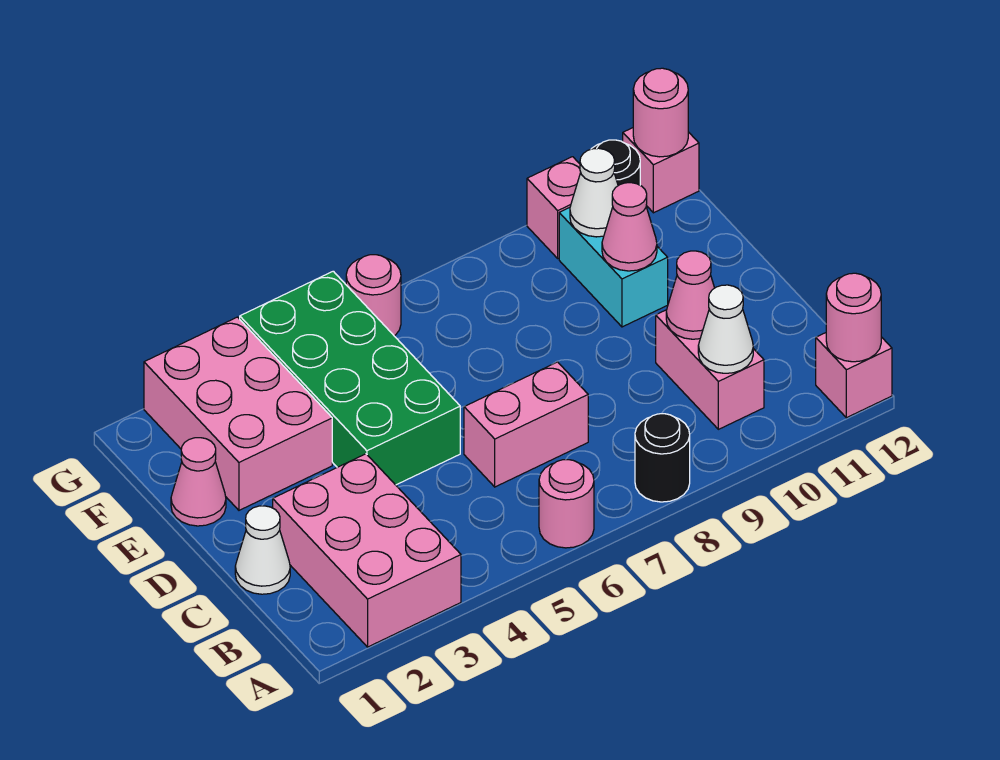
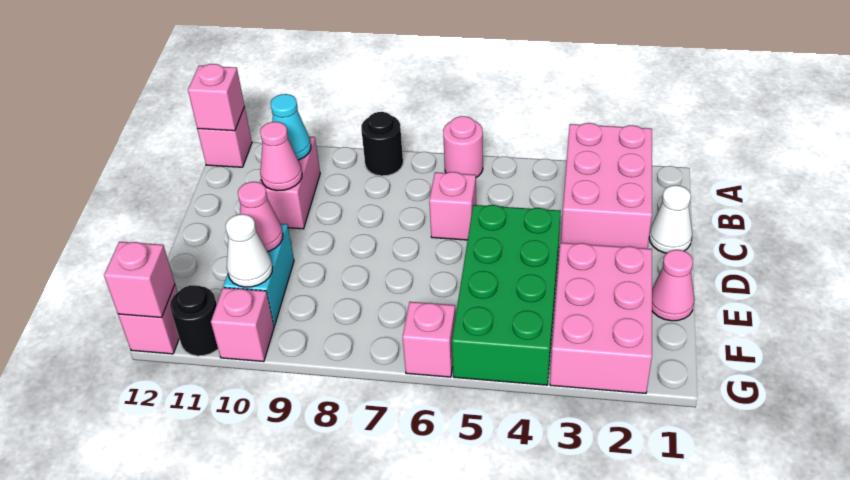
pink round brick A12 level 2 -> pink brick A12 level 2
white cone B10 level 2 -> cyan cone B10 level 2
pink brick C6:C7 level 1 -> pink brick C6 level 1
pink round brick G6 level 1 -> pink brick G6 level 1
pink round brick G12 level 2 -> pink brick G12 level 2

